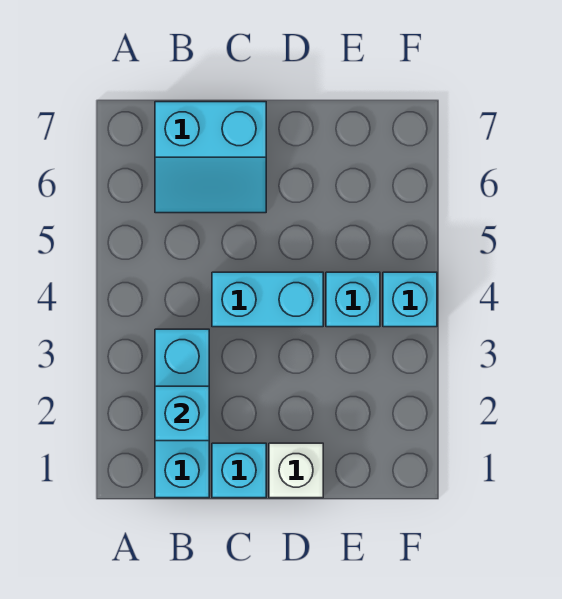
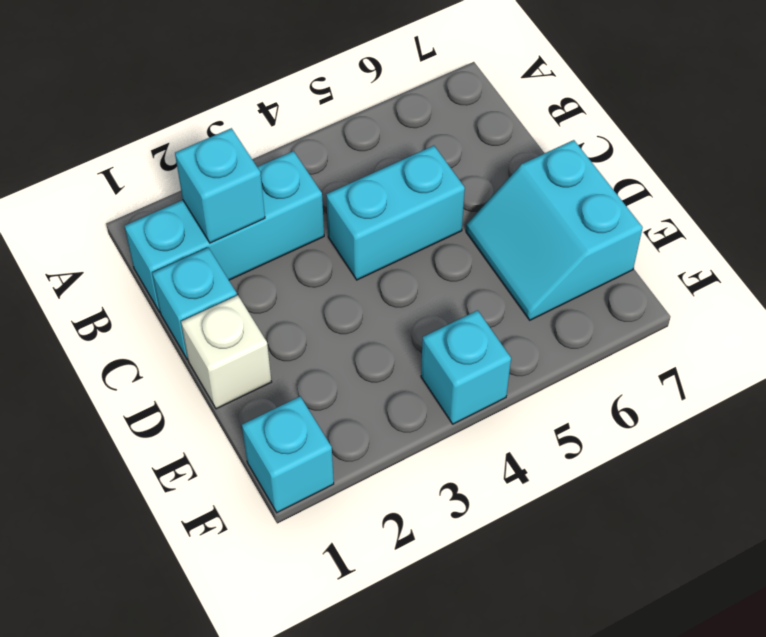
cyan slope B6:C7 level 1 top 7 -> cyan slope D6:E7 level 1 top 7
cyan brick C4:D4 level 1 -> cyan brick C4:C5 level 1
cyan brick E4 level 1 -> cyan brick F1 level 1

